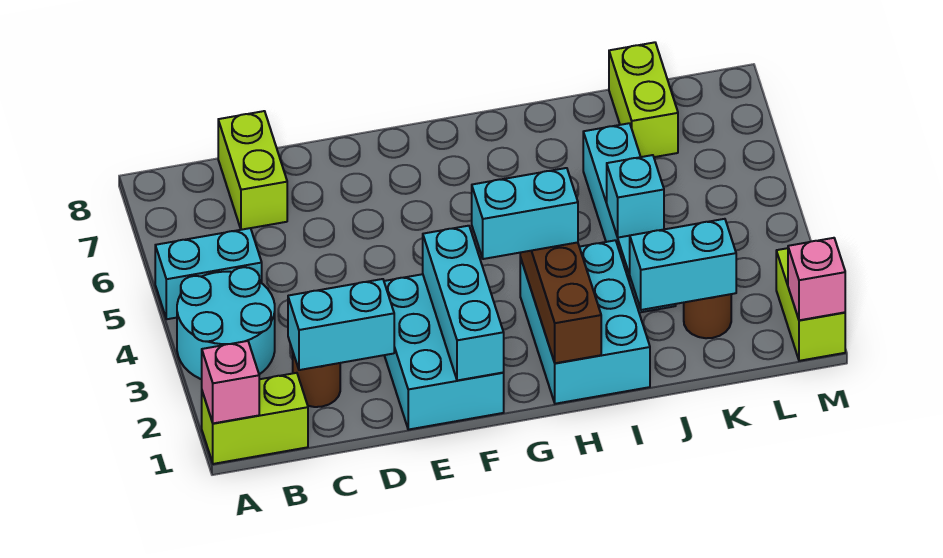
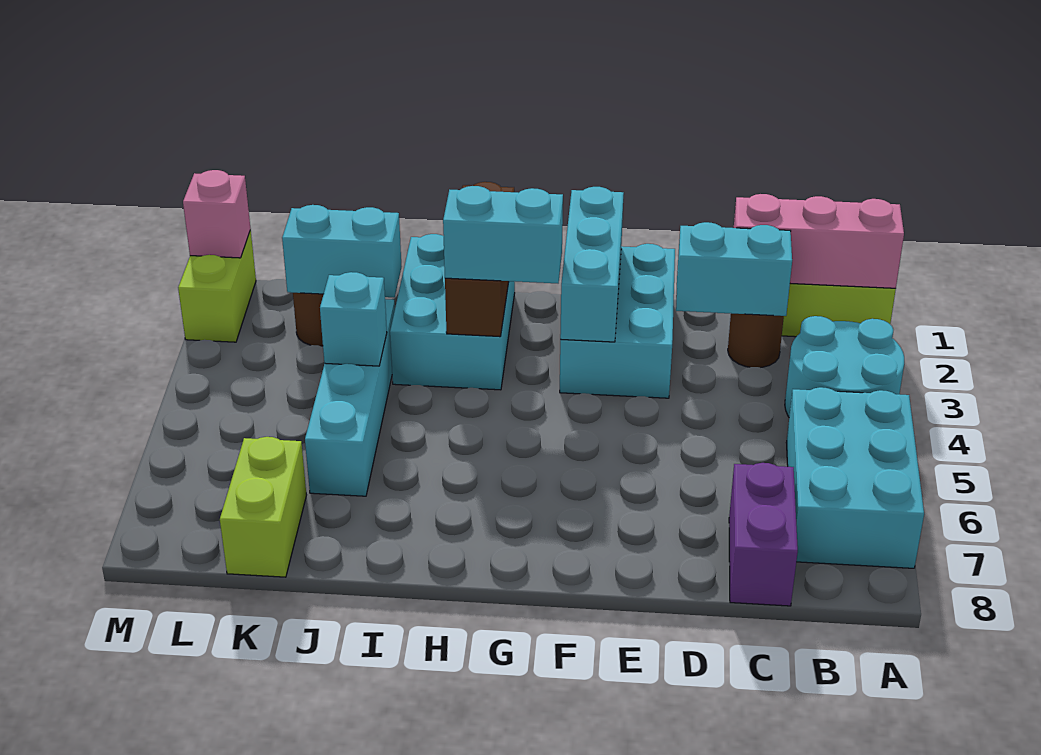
pink brick A1 level 2 -> pink brick A1:C1 level 2
cyan brick A5:B5 level 1 -> cyan brick A5:B7 level 1
lime brick C7:C8 level 1 -> purple brick C7:C8 level 1

